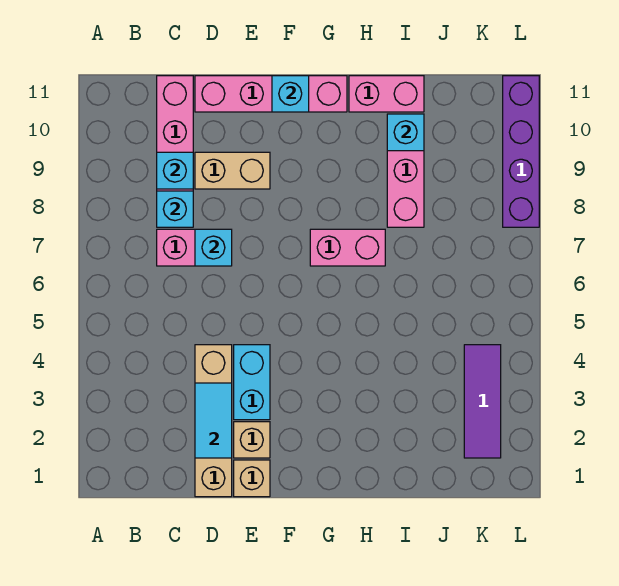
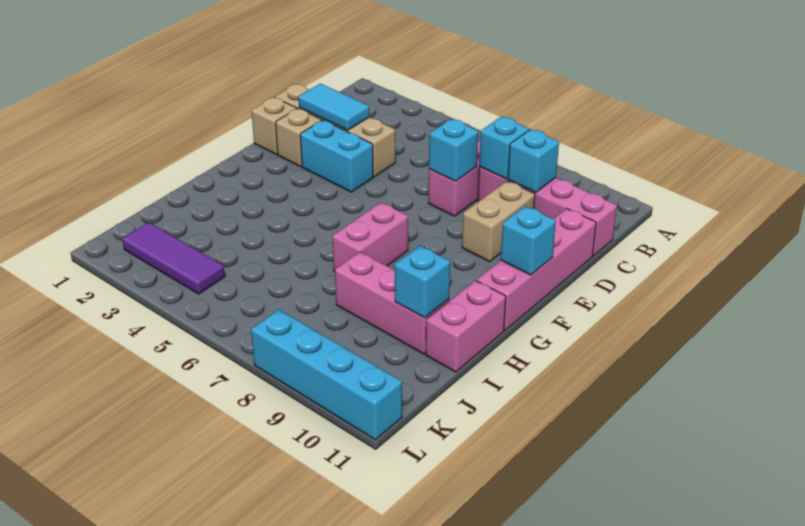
purple brick L8:L11 level 1 -> cyan brick L8:L11 level 1

